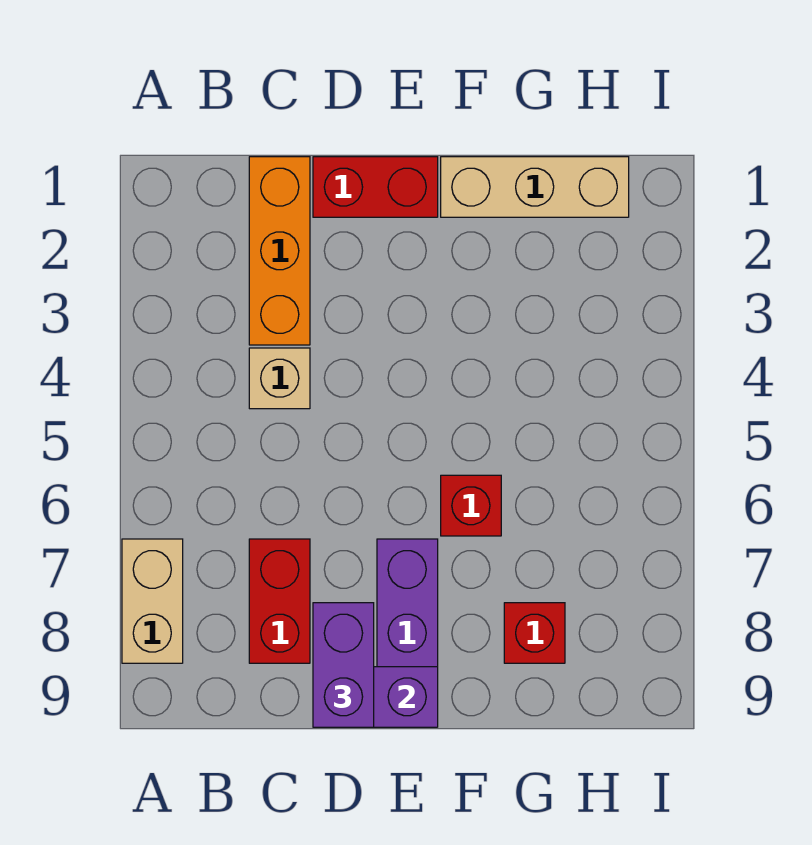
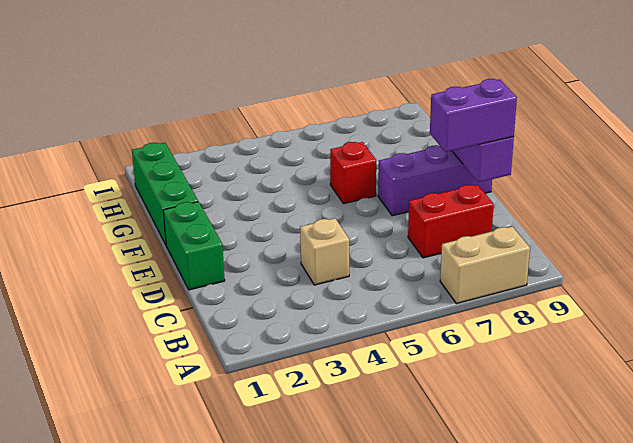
orange brick C1:C3 level 1 -> none
red brick D1:E1 level 1 -> green brick D1:E1 level 1
tan brick F1:H1 level 1 -> green brick F1:H1 level 1
red brick G8 level 1 -> none

